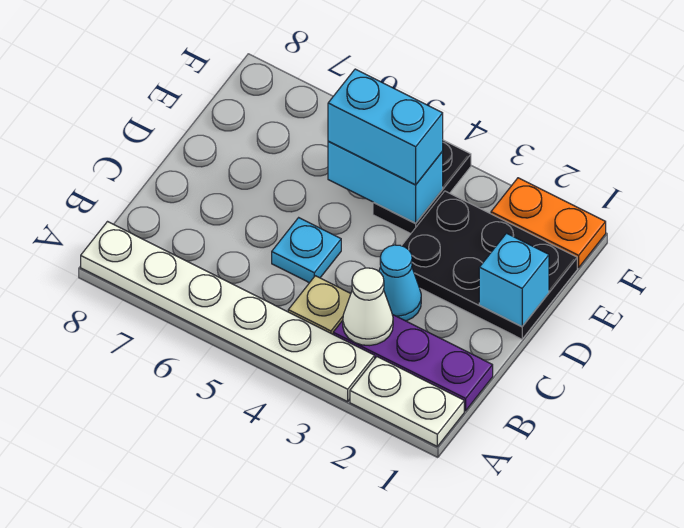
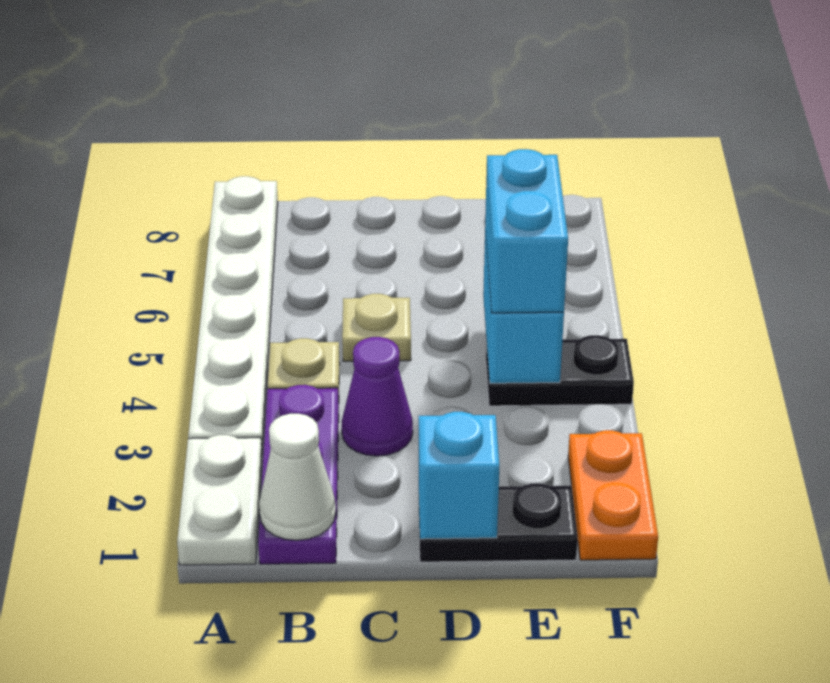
white cone B3 level 2 -> white cone B1 level 2
cyan cone C3 level 1 -> purple cone C3 level 1
cyan plate C5 level 1 -> tan plate C5 level 1
black plate D1:E3 level 1 -> black plate D1:E1 level 1

